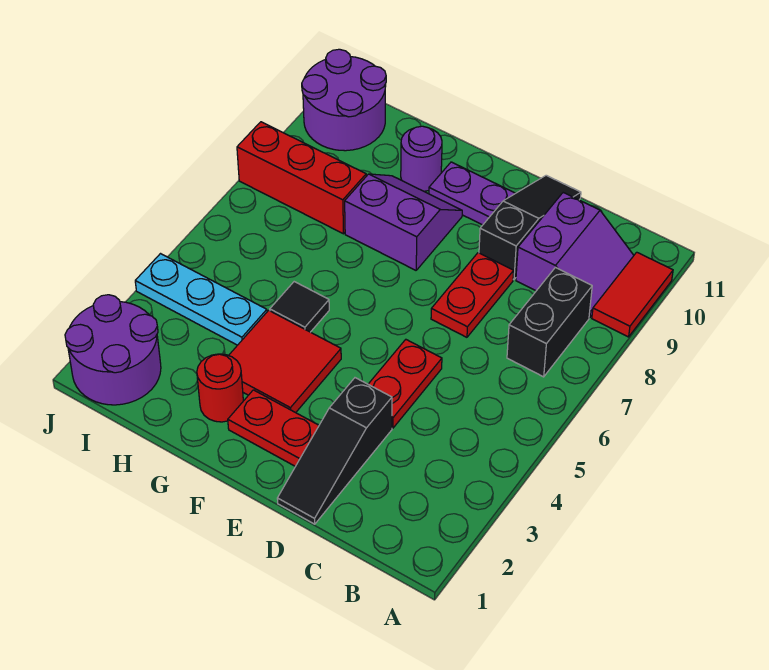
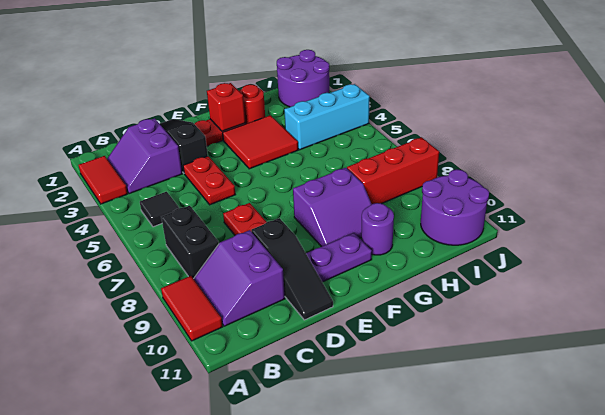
none -> red tile A2:A3 level 1
none -> purple slope B2:C3 level 1 top C
none -> red brick F2 level 2
black tile G5 level 1 -> black tile B5 level 1
cyan plate H4:J4 level 1 -> cyan brick H4:J4 level 1

